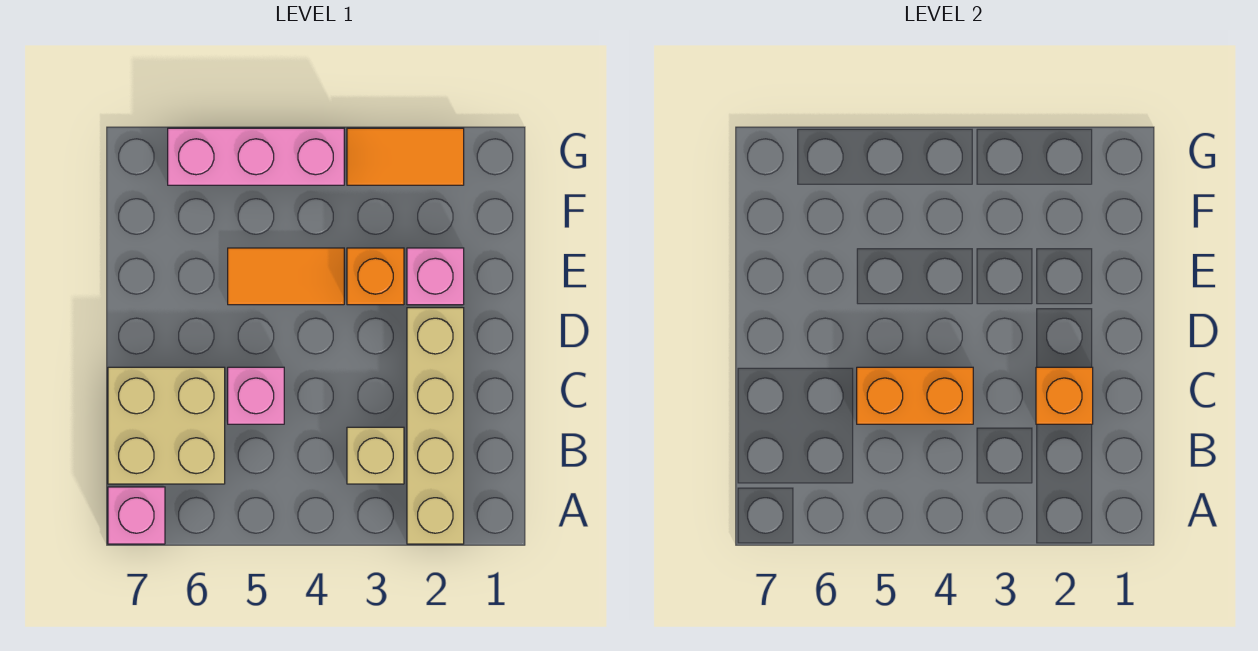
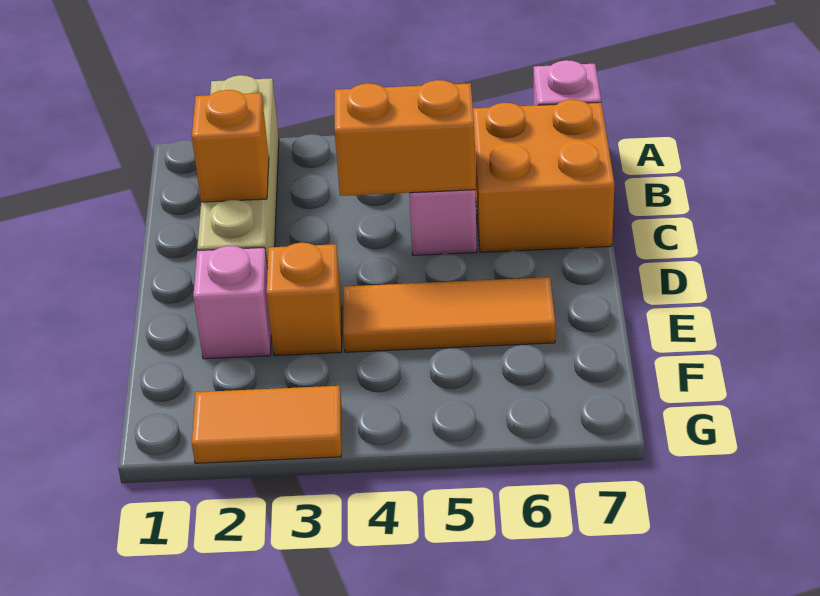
tan brick B3 level 1 -> none
tan brick B6:C7 level 1 -> orange brick B6:C7 level 1
orange tile E4:E5 level 1 -> orange tile E4:E6 level 1
pink brick G4:G6 level 1 -> none

